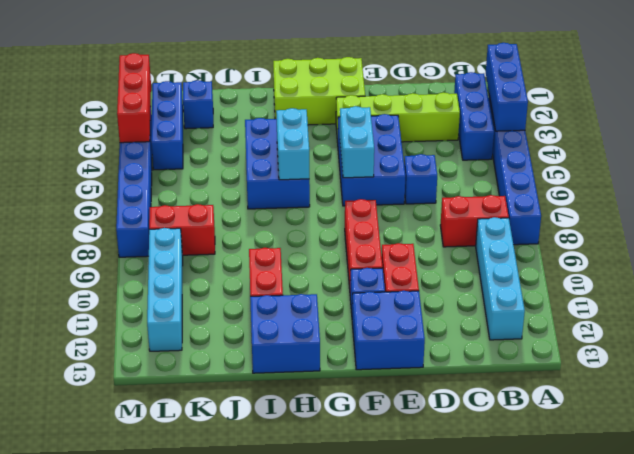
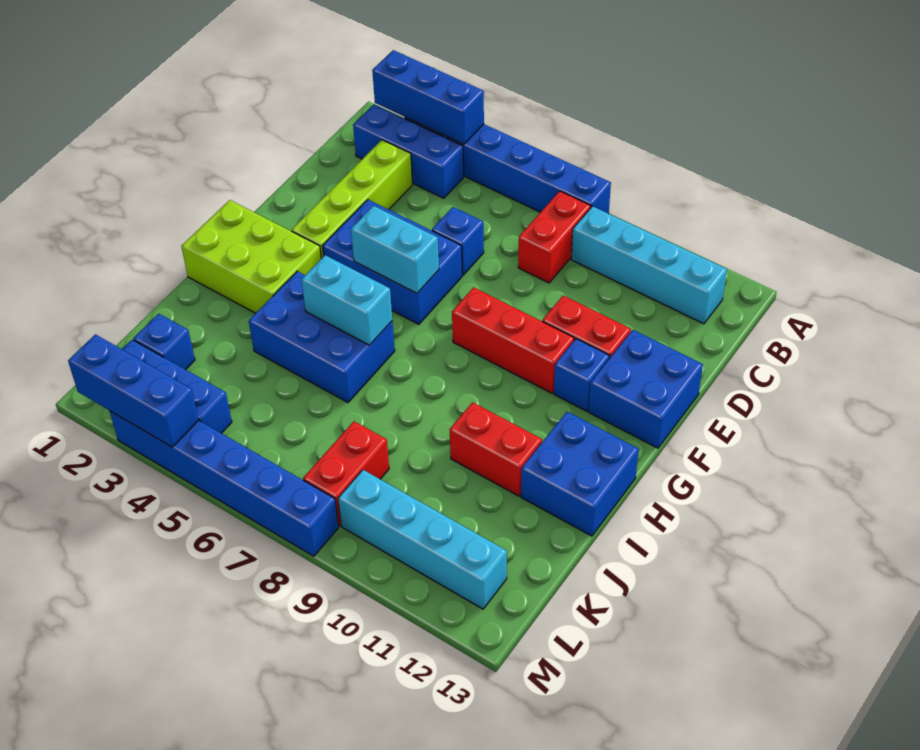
lime brick F1:H2 level 1 -> lime brick G1:H3 level 1
red brick M2:M4 level 2 -> blue brick M2:M4 level 2

